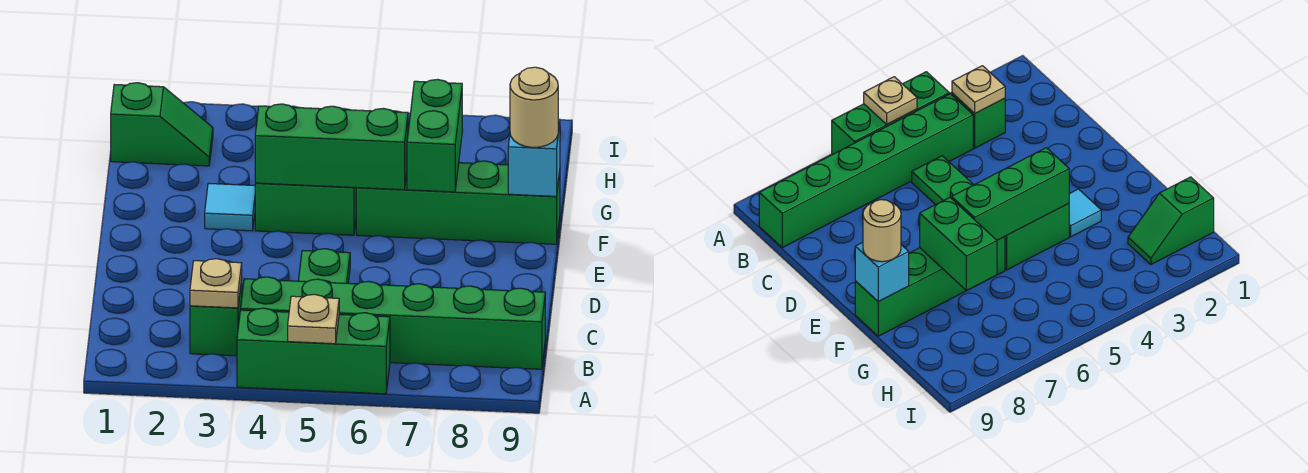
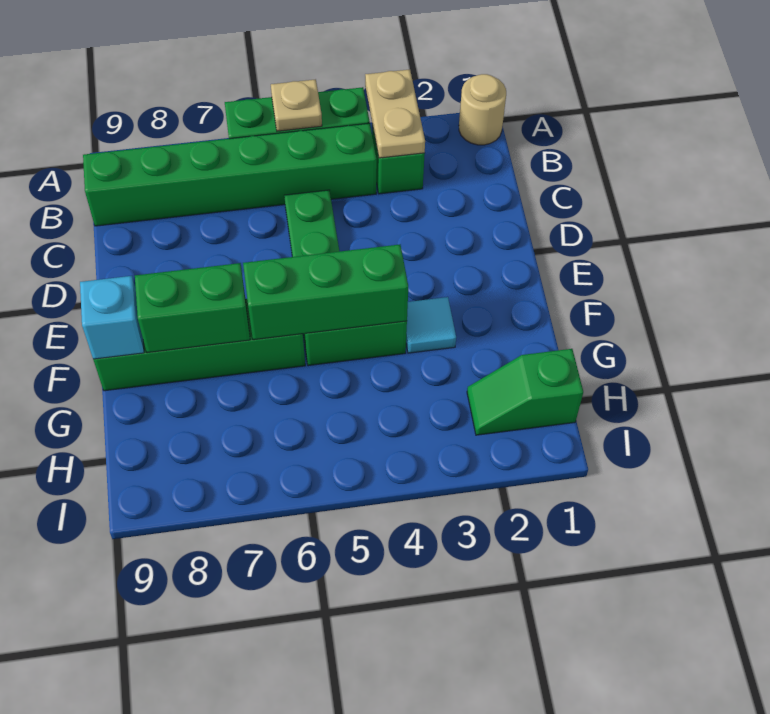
tan plate B3 level 2 -> tan plate A3:B3 level 2
green brick F7:G7 level 2 -> green brick F7:F8 level 2
tan round brick F9 level 3 -> tan round brick A1 level 1

